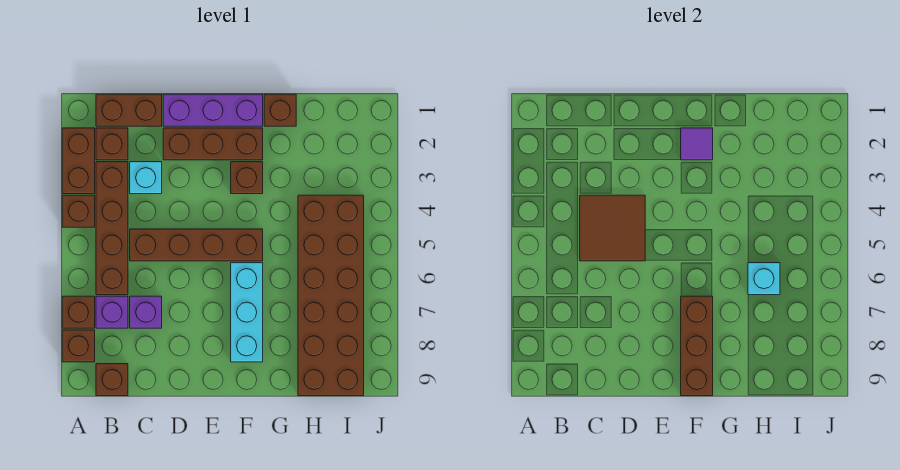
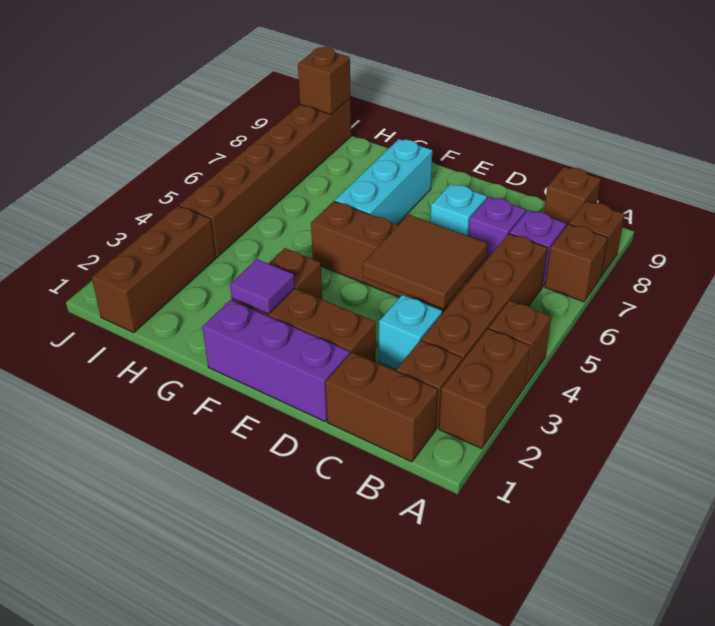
brown brick F7:F9 level 2 -> brown brick I1:I3 level 1
brown brick G1 level 1 -> brown brick I9 level 2
brown brick H4:I9 level 1 -> brown brick I4:I9 level 1
cyan brick H6 level 2 -> cyan brick D7 level 1

